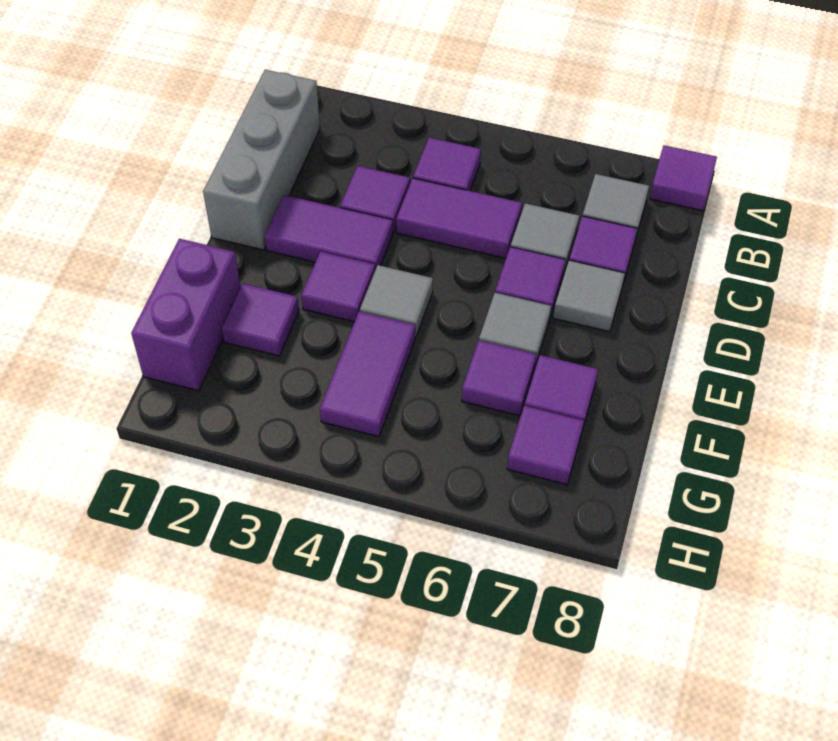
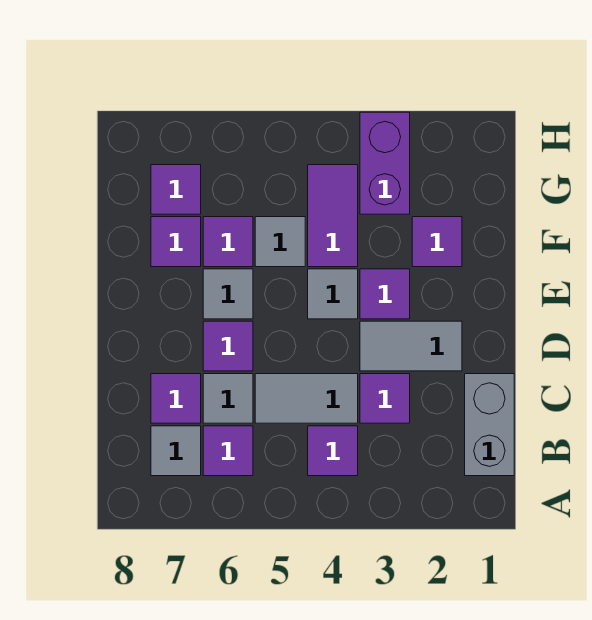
purple tile A8 level 1 -> purple tile B6 level 1
grey brick B1:D1 level 1 -> grey brick B1:C1 level 1
purple tile C4:C5 level 1 -> grey tile C4:C5 level 1
purple tile D2:D3 level 1 -> grey tile D2:D3 level 1
grey tile D7 level 1 -> grey tile F5 level 1
purple brick F1:G1 level 1 -> purple brick G3:H3 level 1

